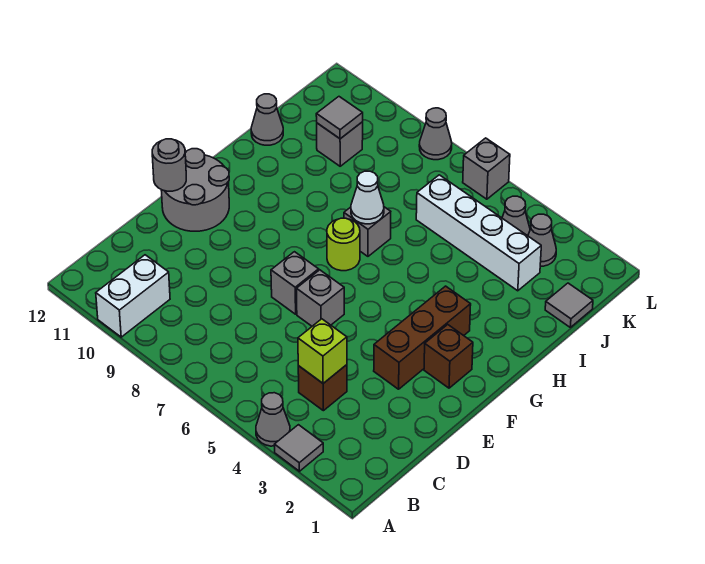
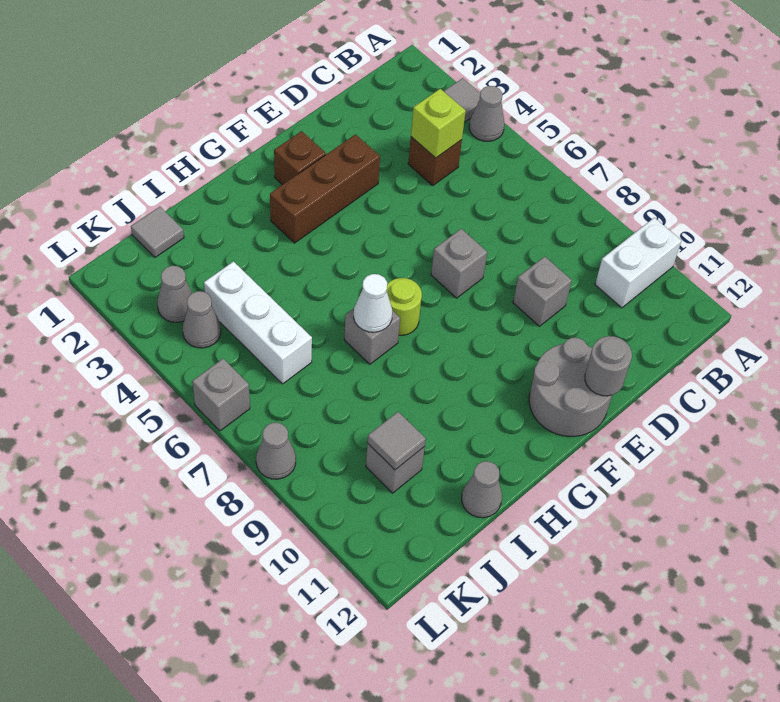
grey brick E6 level 1 -> grey brick D9 level 1
white brick J3:J6 level 1 -> white brick J4:J6 level 1

